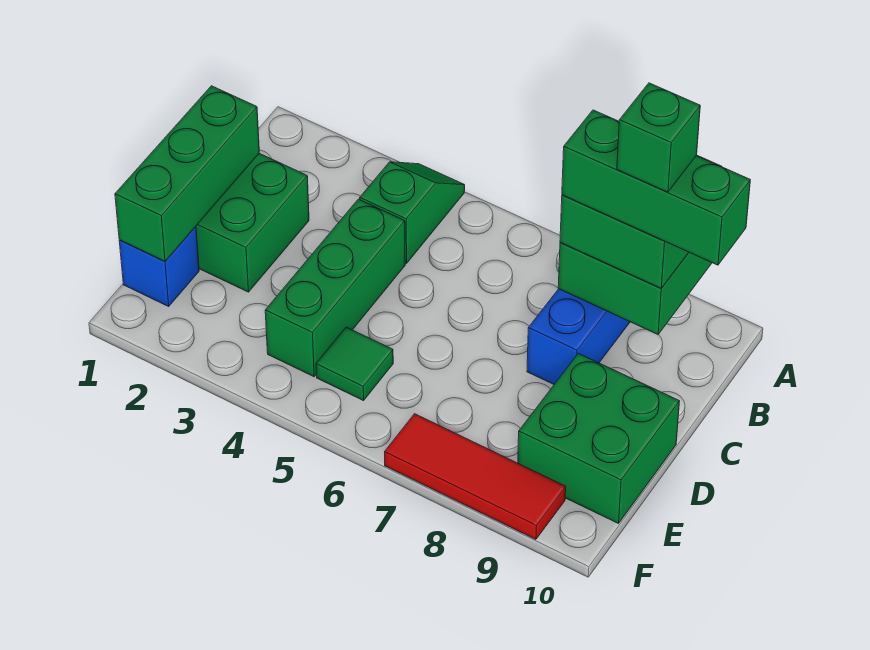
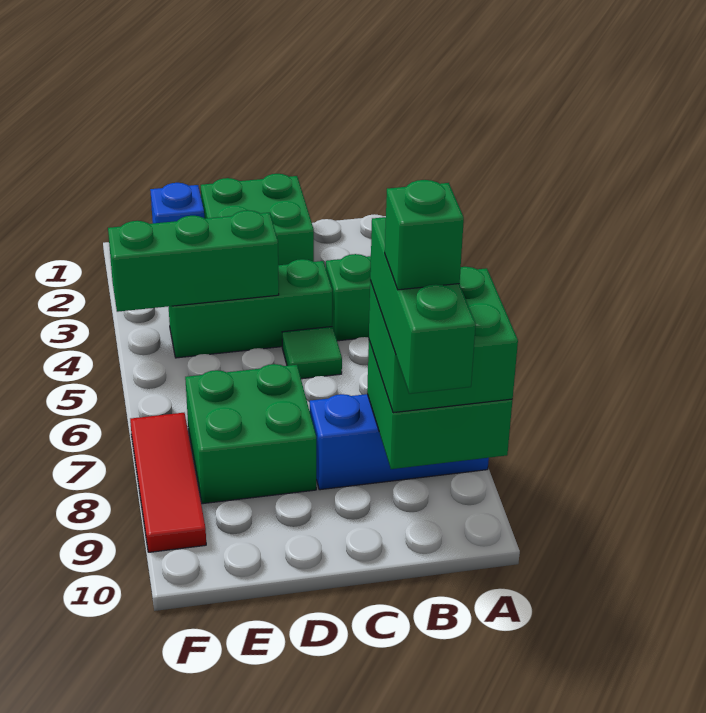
green brick C1:E1 level 2 -> green brick D4:F4 level 2
green brick D9:E10 level 1 -> green brick D7:E8 level 1
green tile E5 level 1 -> green tile C5 level 1

